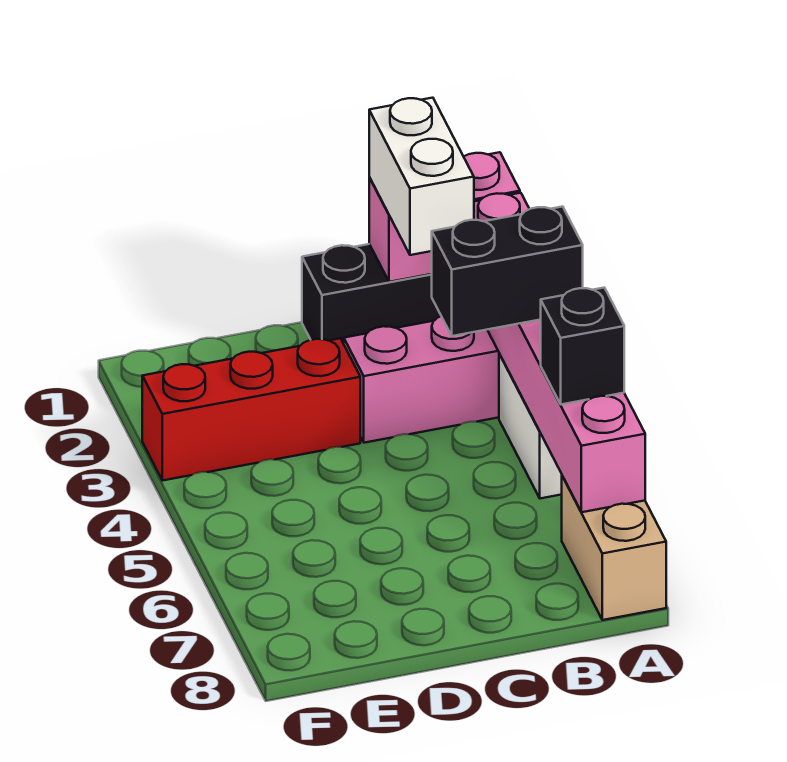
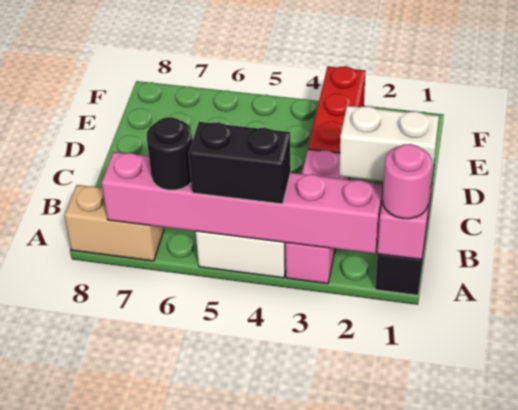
none -> pink round brick A1 level 3
black brick A4:B4 level 3 -> black brick A4:A5 level 3
black brick A6 level 3 -> black round brick A6 level 3

